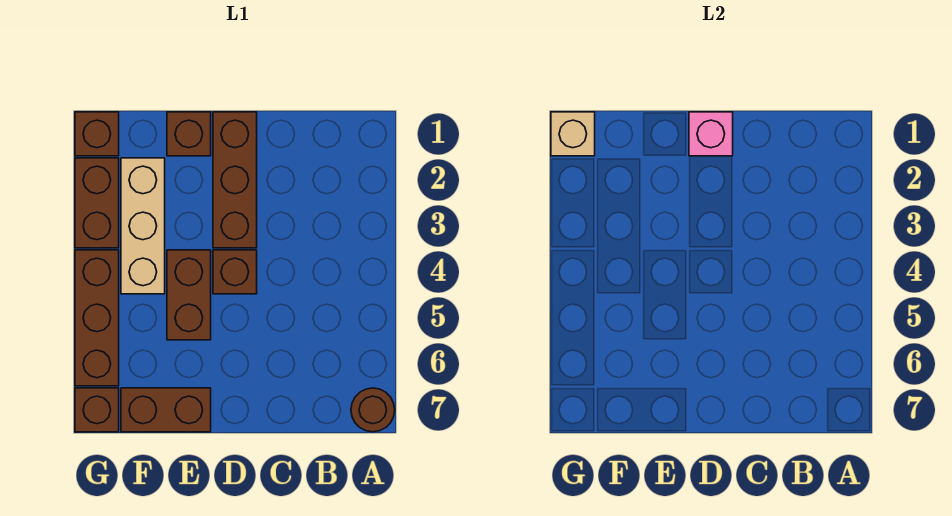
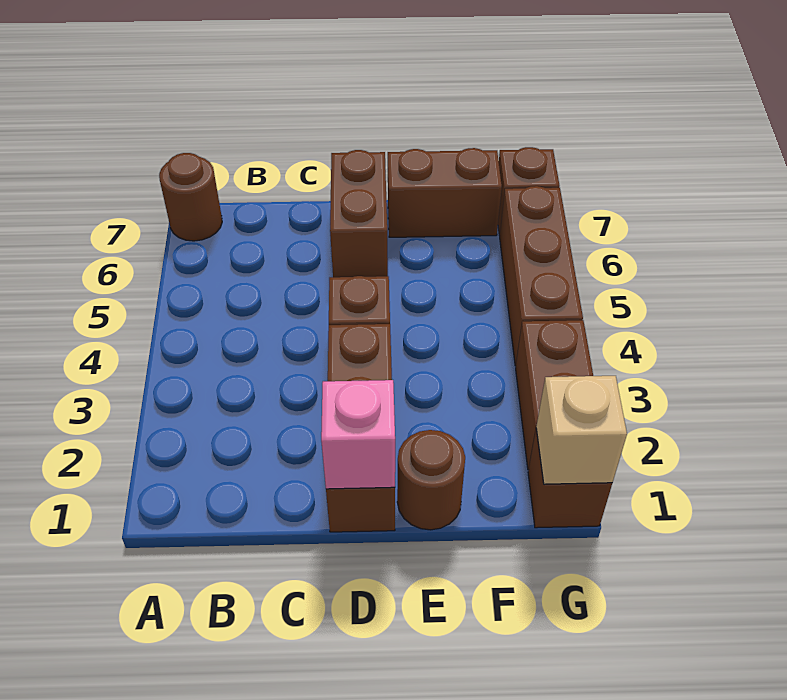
brown brick E1 level 1 -> brown round brick E1 level 1
brown brick E4:E5 level 1 -> brown brick D6:D7 level 1
tan brick F2:F4 level 1 -> none

